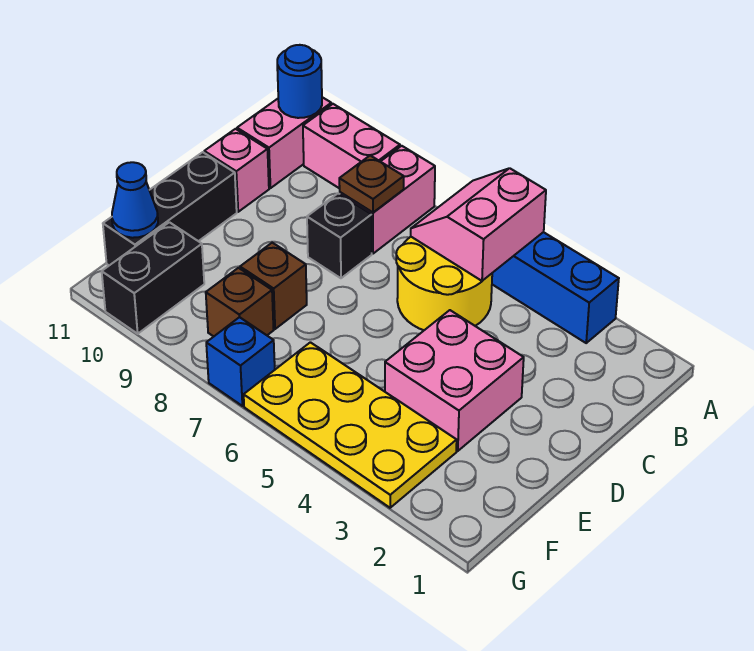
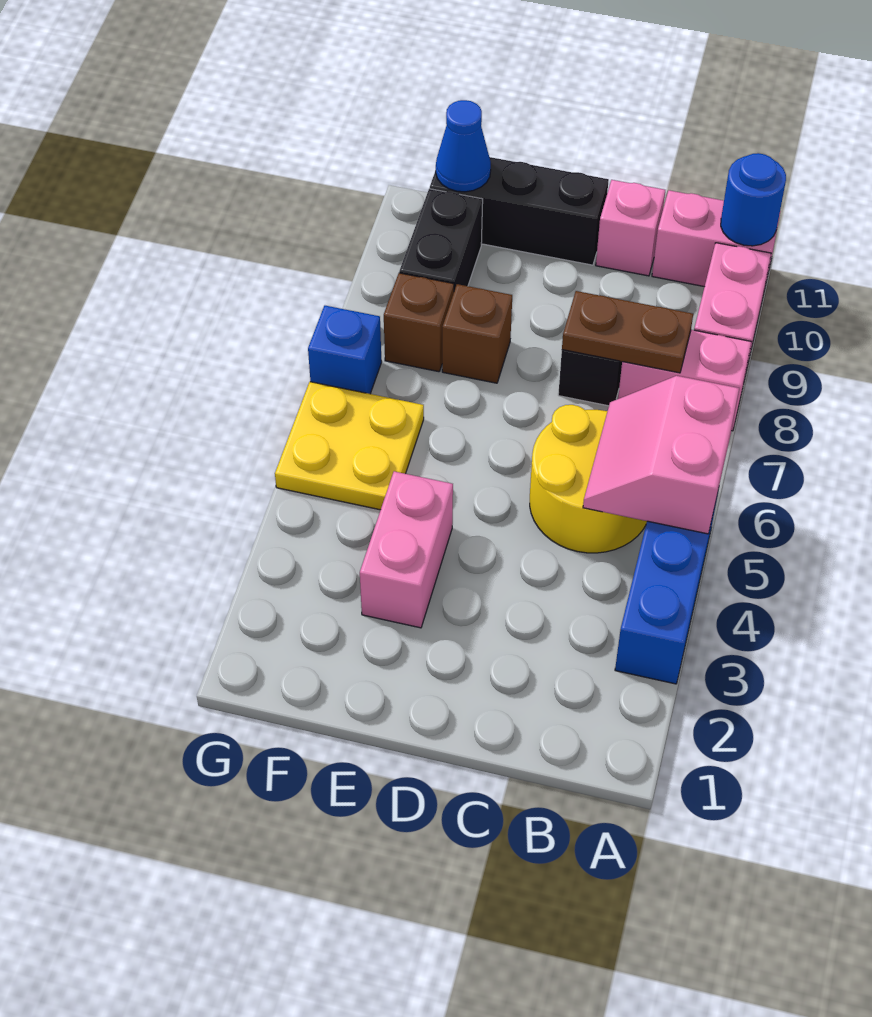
pink slope A5:B6 level 2 top 5 -> pink slope A5:B6 level 2 top A
brown plate B8 level 2 -> brown plate B8:C8 level 2
pink brick D3:E4 level 1 -> pink brick E3:E4 level 1
yellow plate F3:G6 level 1 -> yellow plate F5:G6 level 1
black brick F10:G10 level 1 -> black brick F9:F10 level 1

